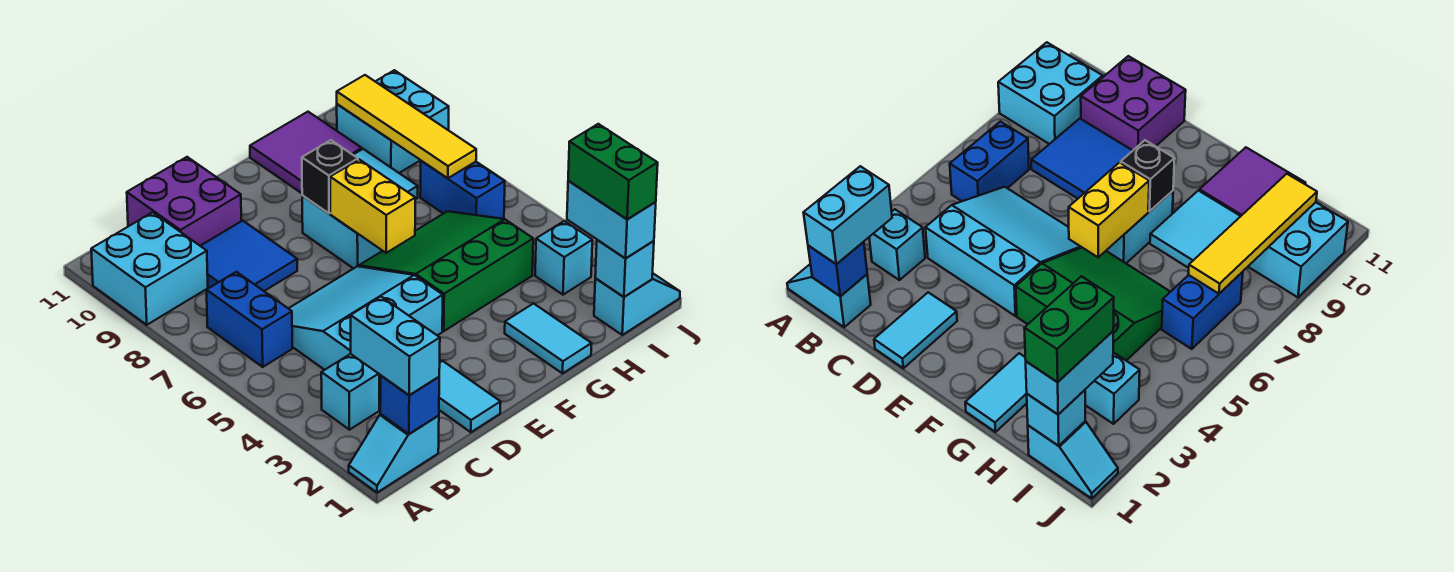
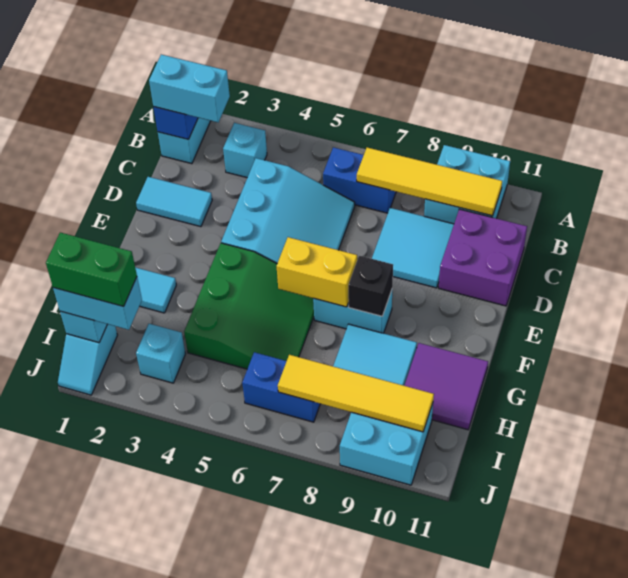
none -> yellow tile B7:B10 level 2
blue tile C8:D9 level 1 -> cyan tile C8:D9 level 1

